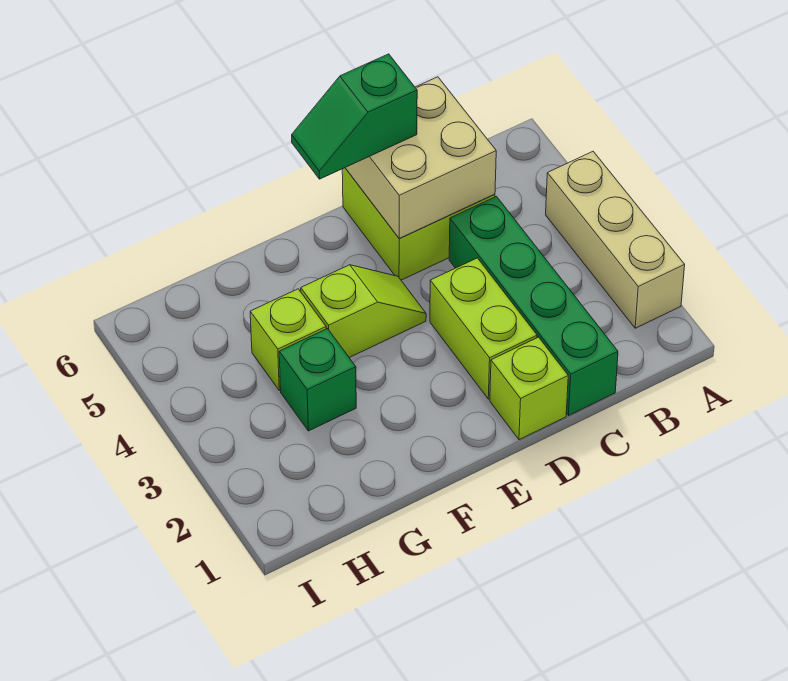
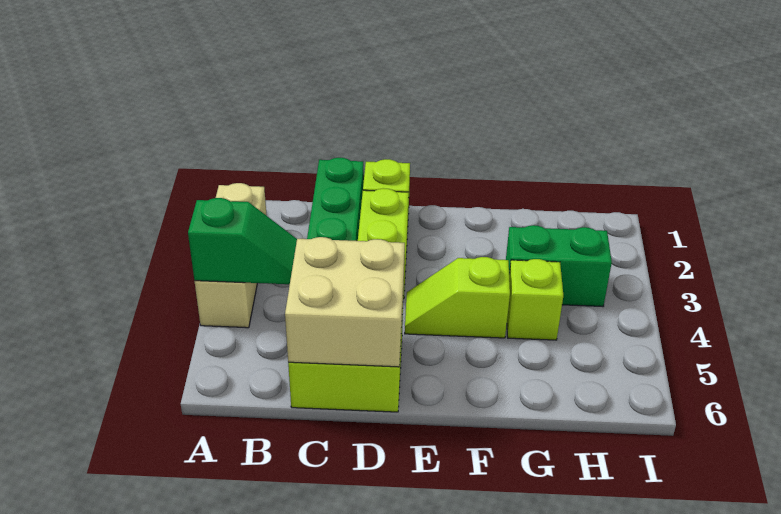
green slope D6:E6 level 3 top D -> green slope A4:B4 level 2 top A
green brick G3 level 1 -> green brick G3:H3 level 1

